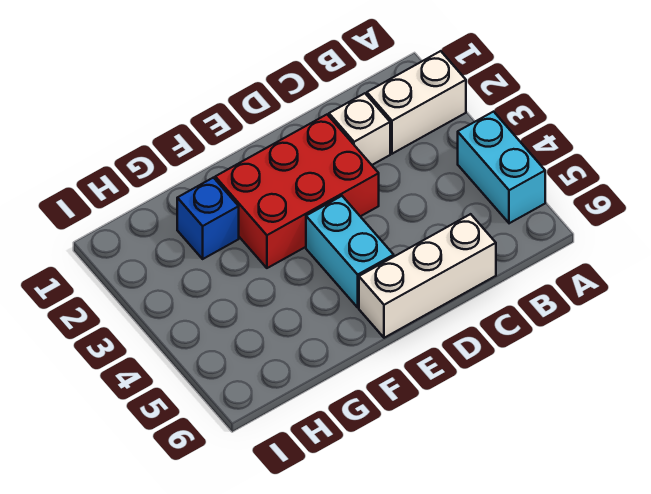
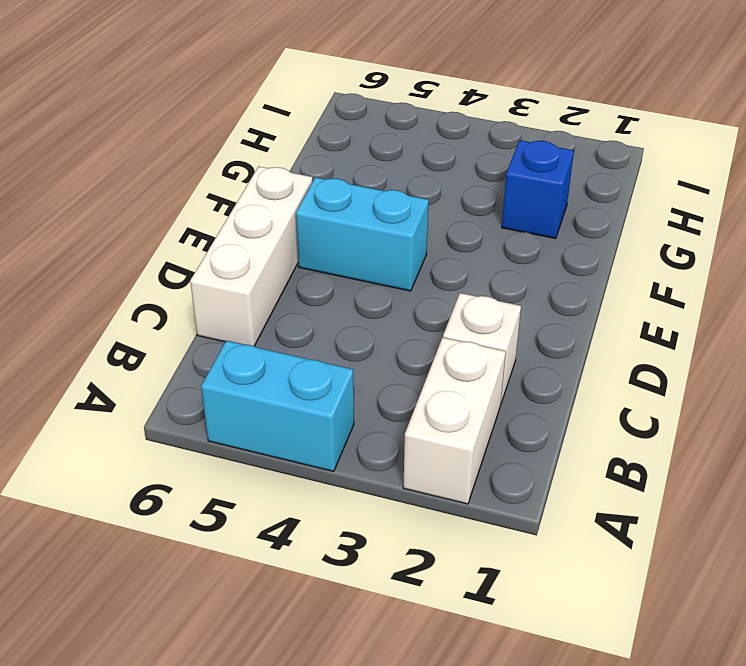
red brick D2:F3 level 1 -> none

